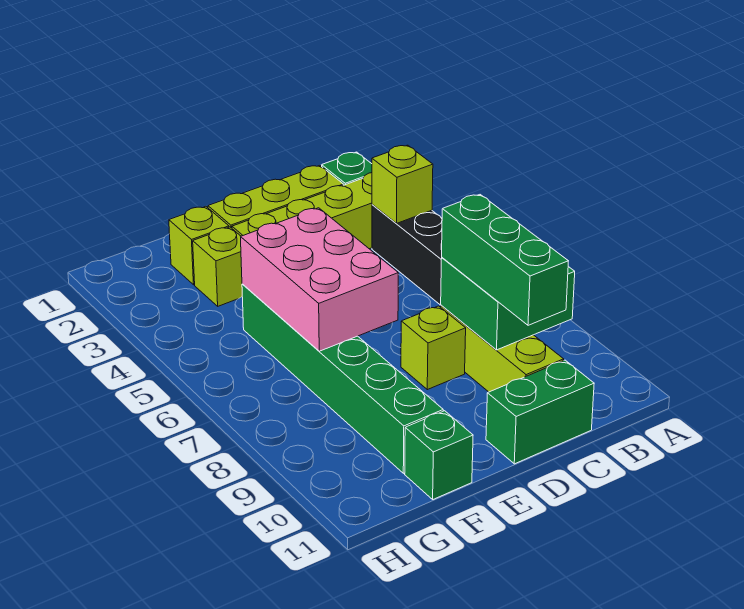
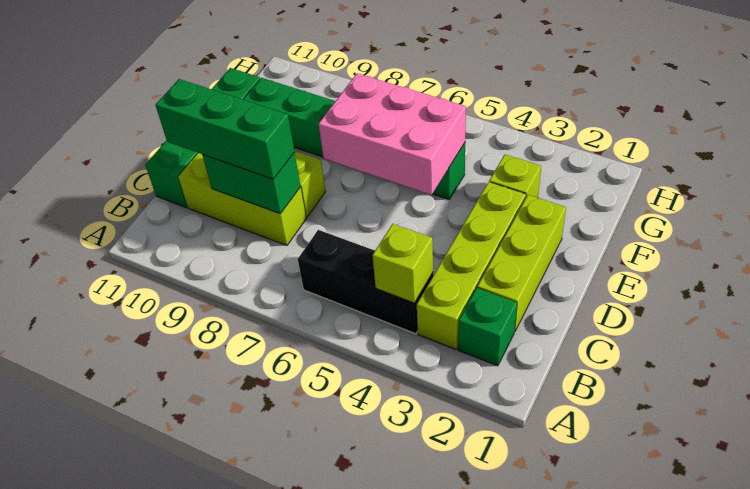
green brick B8:C9 level 2 -> green brick C8:C9 level 2
lime brick F2 level 1 -> none

